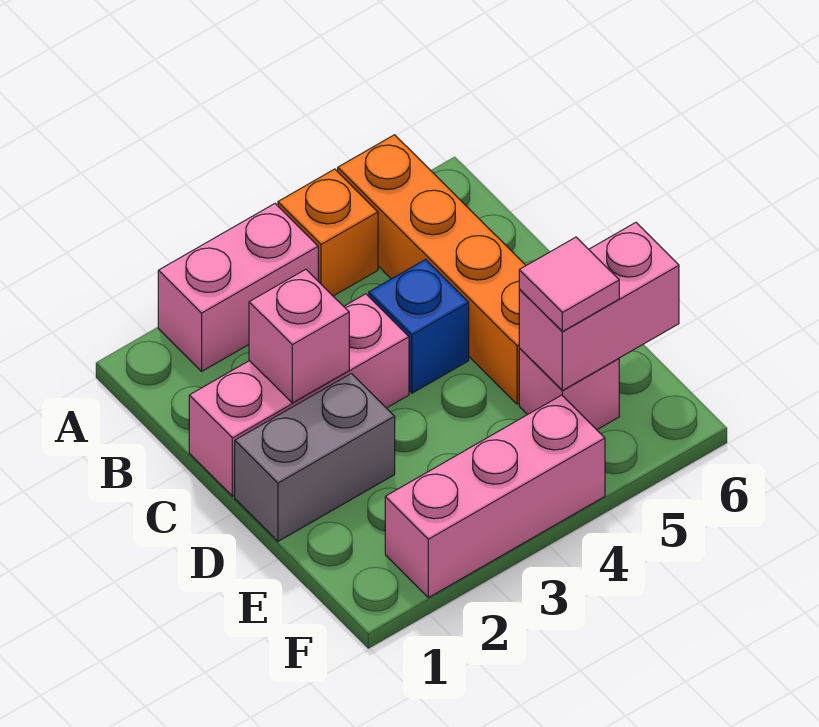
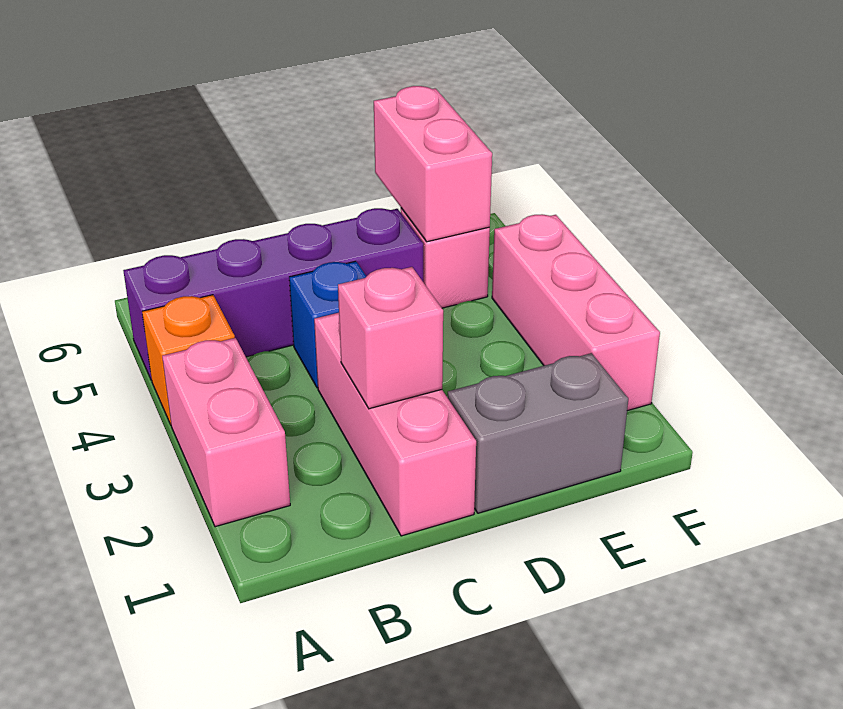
orange brick A5:D5 level 1 -> purple brick A5:D5 level 1
grey brick D1:D2 level 1 -> grey brick D1:E1 level 1
pink tile E5 level 3 -> none

